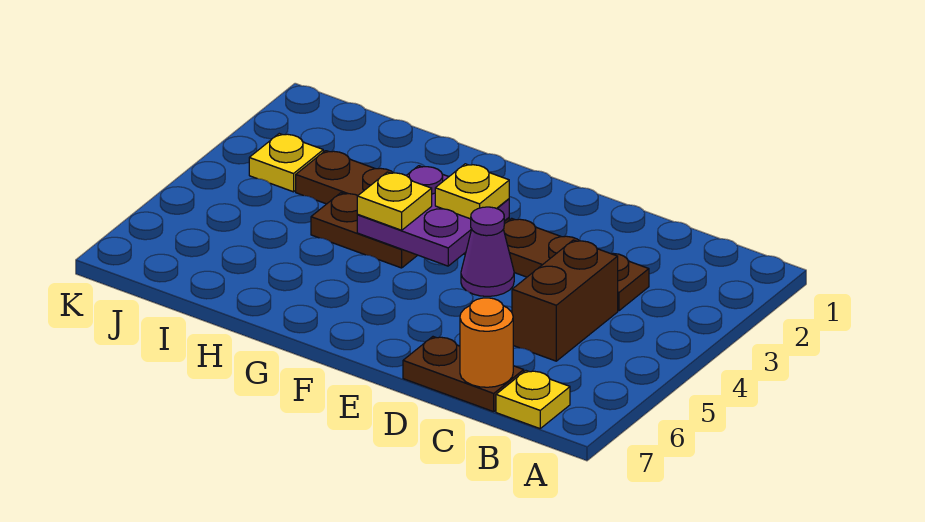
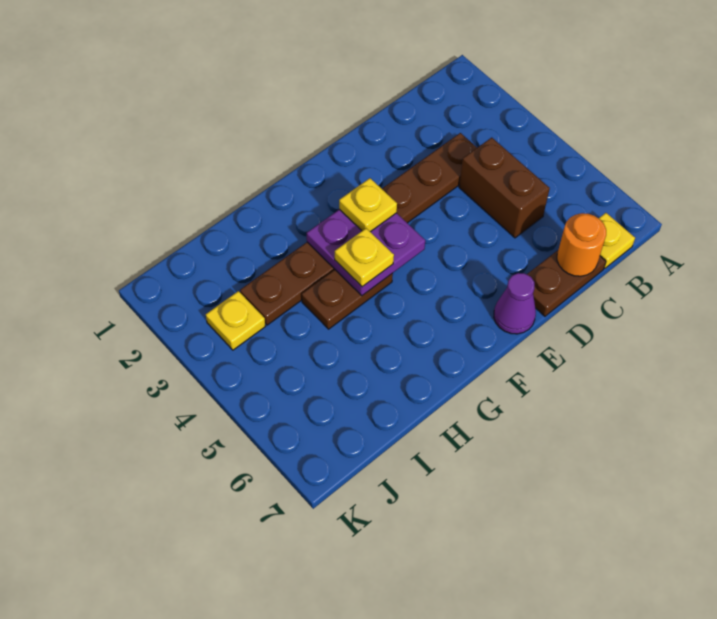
purple cone E4 level 1 -> purple cone E7 level 1

